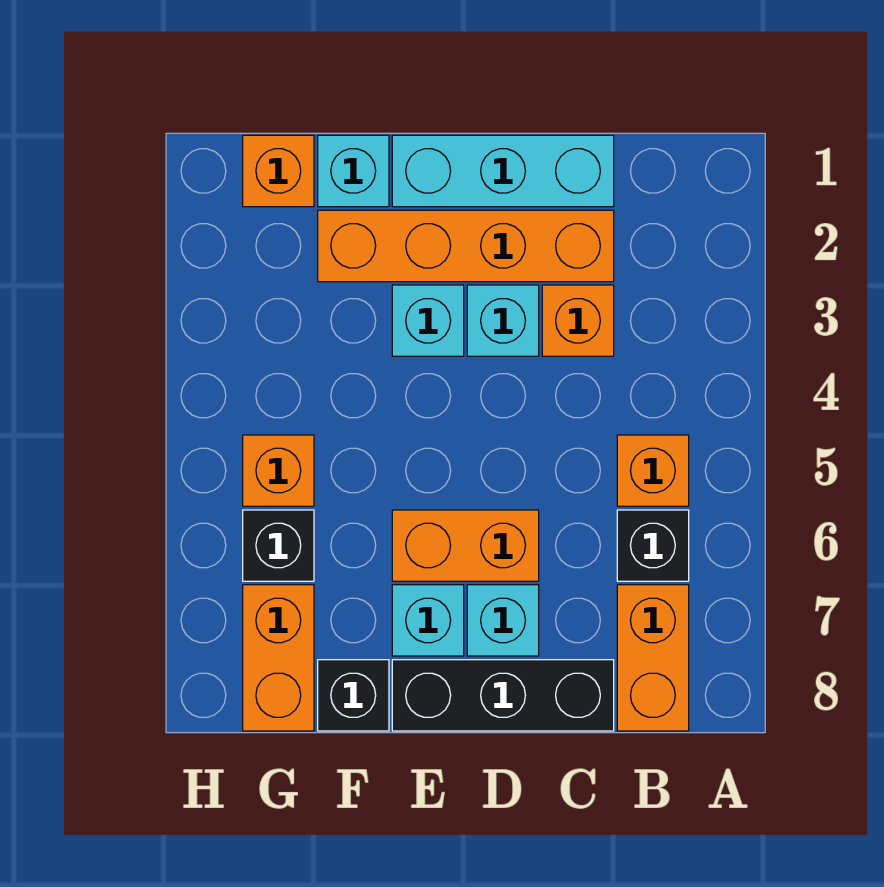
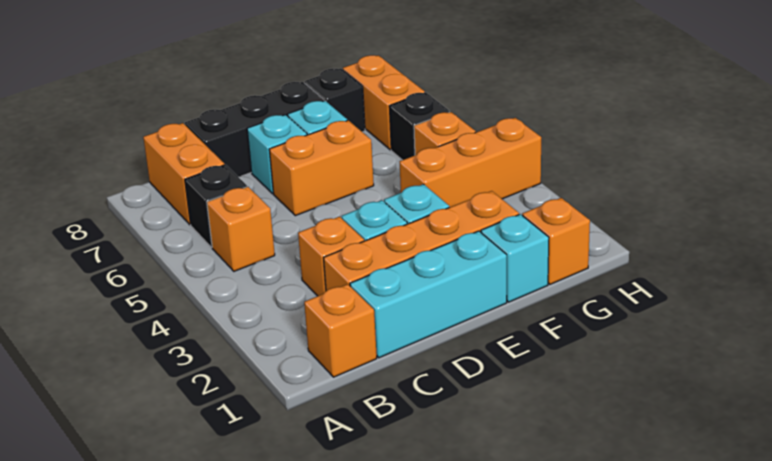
none -> orange brick B1 level 1
none -> orange brick F4:H4 level 1

